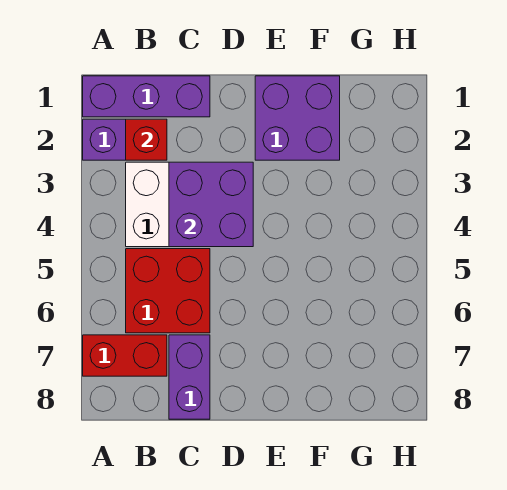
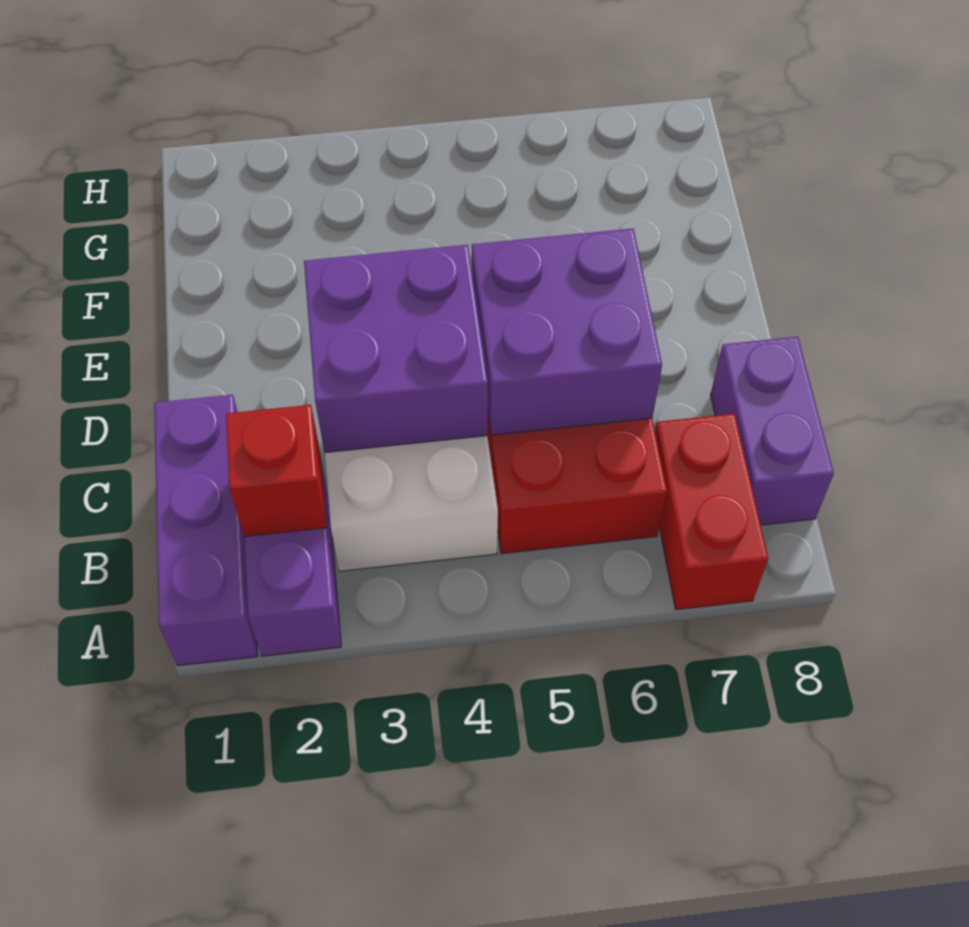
purple brick C7:C8 level 1 -> purple brick B8:C8 level 1
purple brick E1:F2 level 1 -> purple brick C5:D6 level 2

